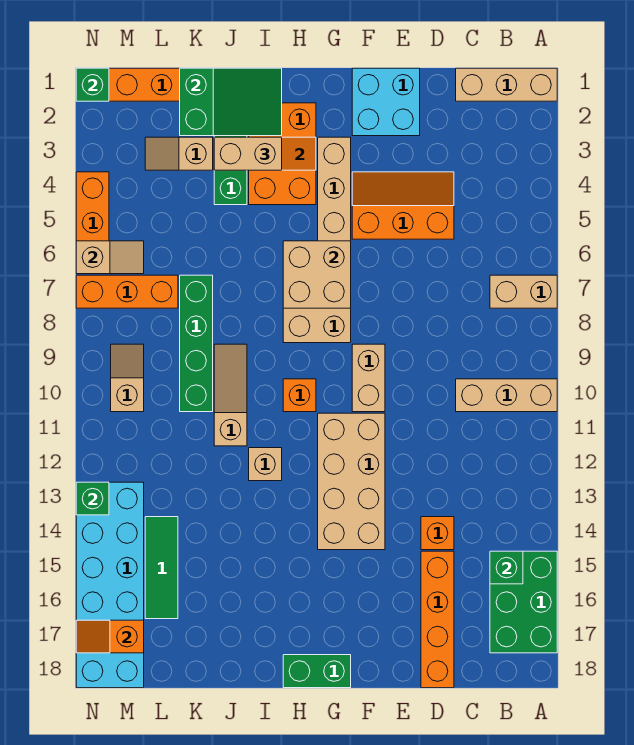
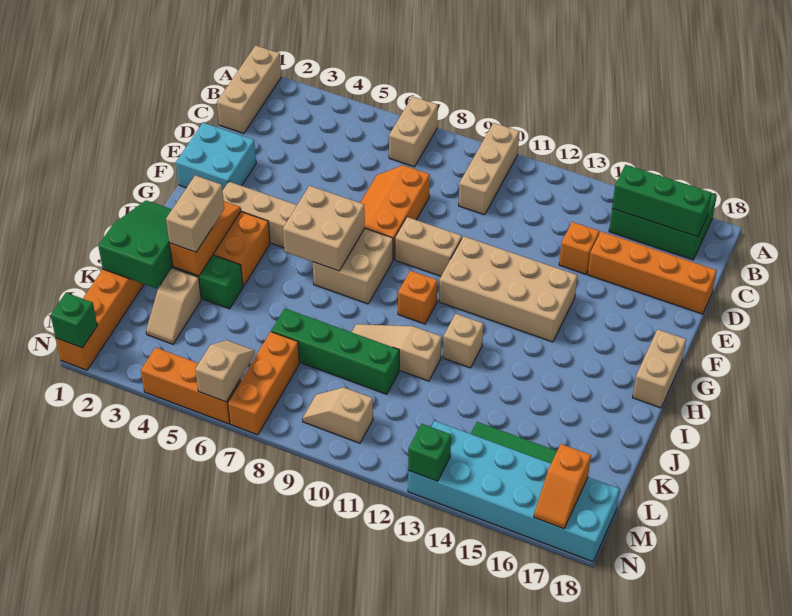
green brick B15 level 2 -> green brick B15:B17 level 2
orange slope D4:F5 level 1 top 5 -> orange slope D7:F8 level 1 top 8
green brick G18:H18 level 1 -> tan brick G18:H18 level 1

